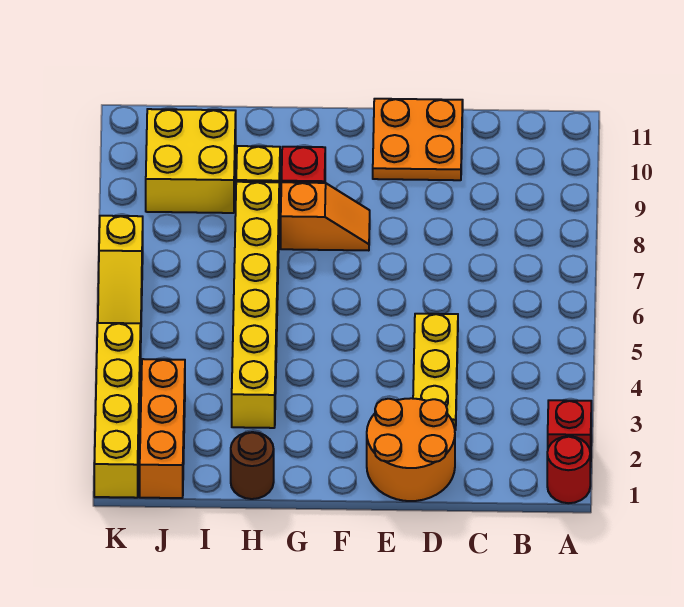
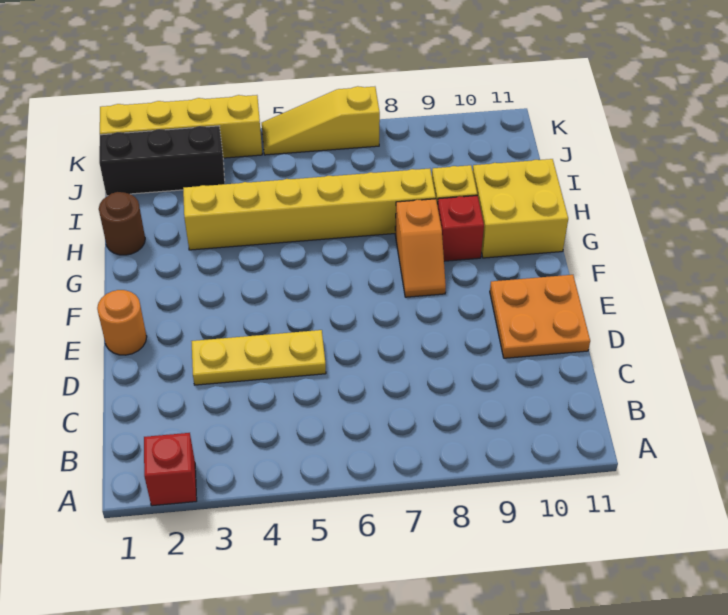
red round brick A1 level 1 -> none
orange round brick D1:E2 level 1 -> orange round brick E1 level 1
yellow brick I9:J10 level 1 -> yellow brick G10:H11 level 1
orange brick J1:J3 level 1 -> black brick J1:J3 level 1

